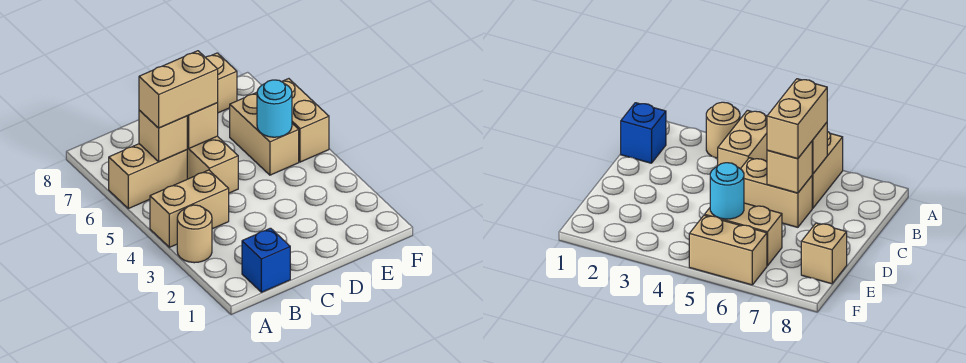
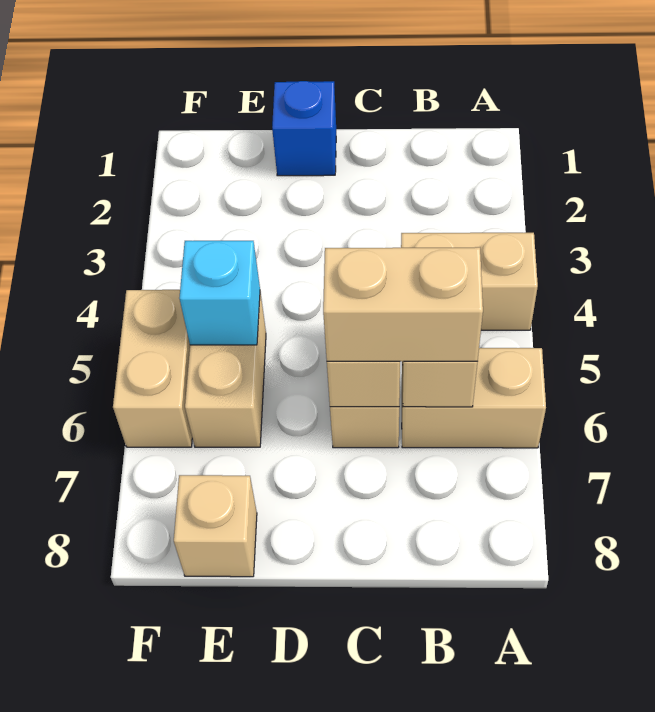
tan round brick A3 level 1 -> none
blue brick B1 level 1 -> blue brick D1 level 1
cyan round brick E5 level 2 -> cyan brick E5 level 2

